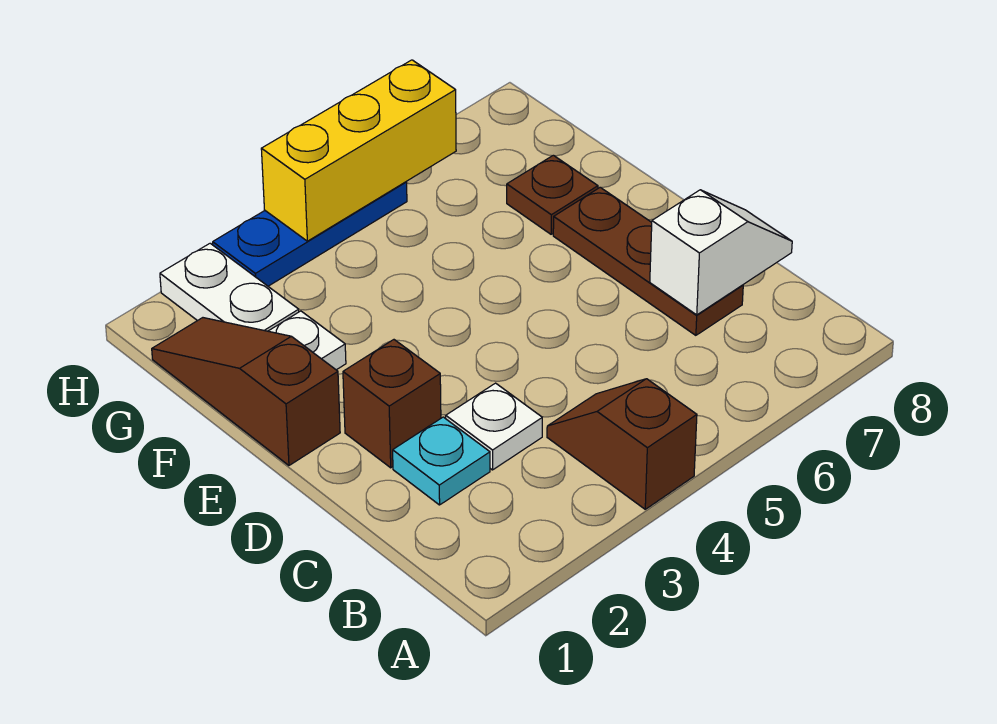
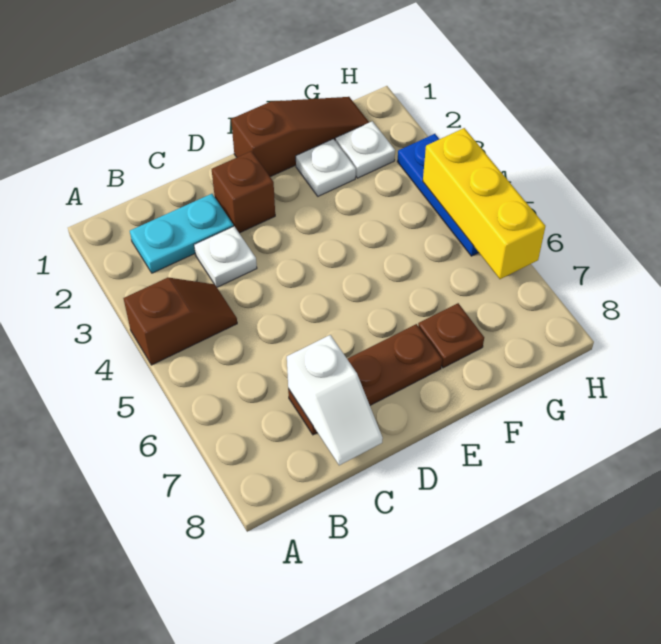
cyan plate C2 level 1 -> cyan plate B2:C2 level 1
white plate G2:H2 level 1 -> white plate G2 level 1

